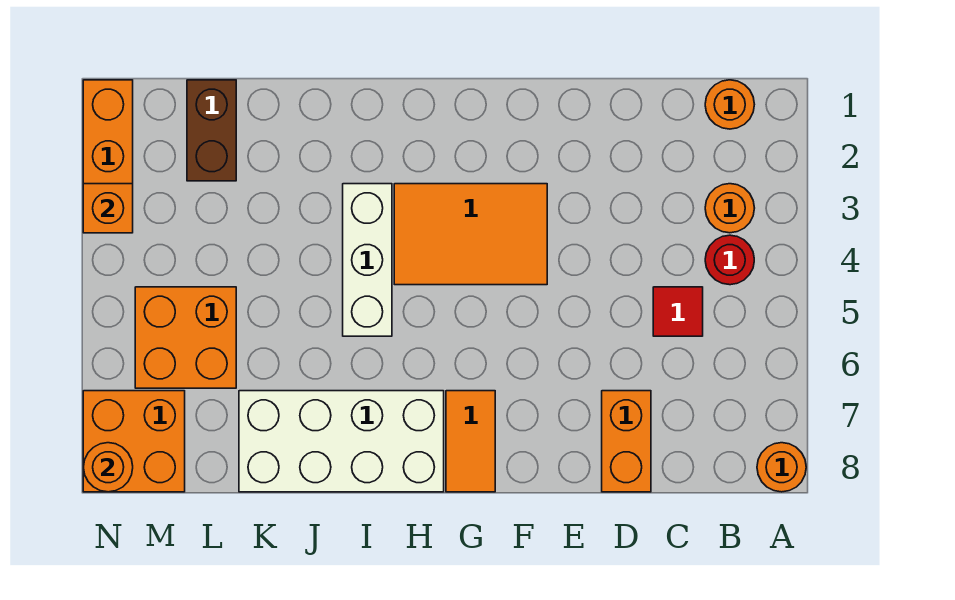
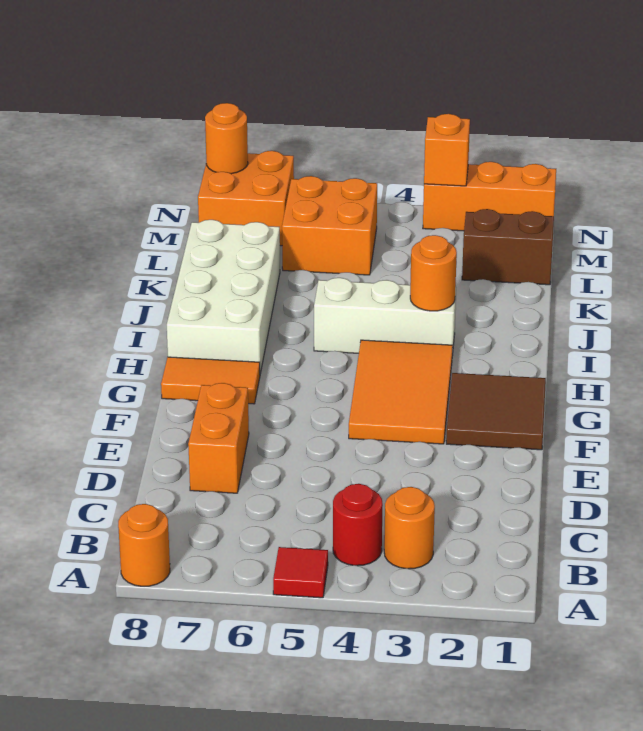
orange round brick B1 level 1 -> orange round brick I3 level 2
red tile C5 level 1 -> red tile A5 level 1
orange brick D7:D8 level 1 -> orange brick D7:E7 level 1
none -> brown tile F1:G2 level 1

